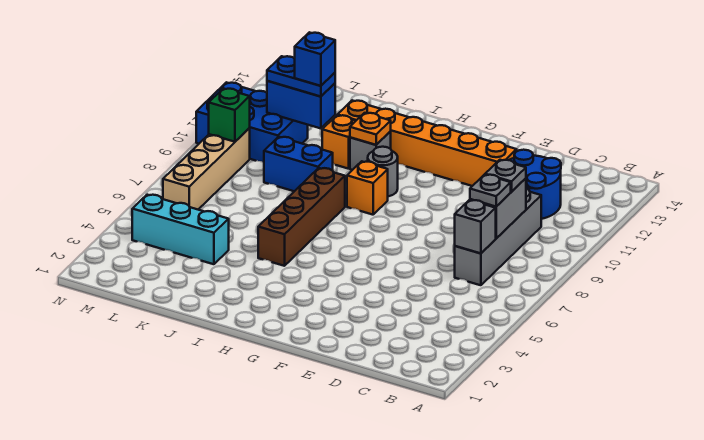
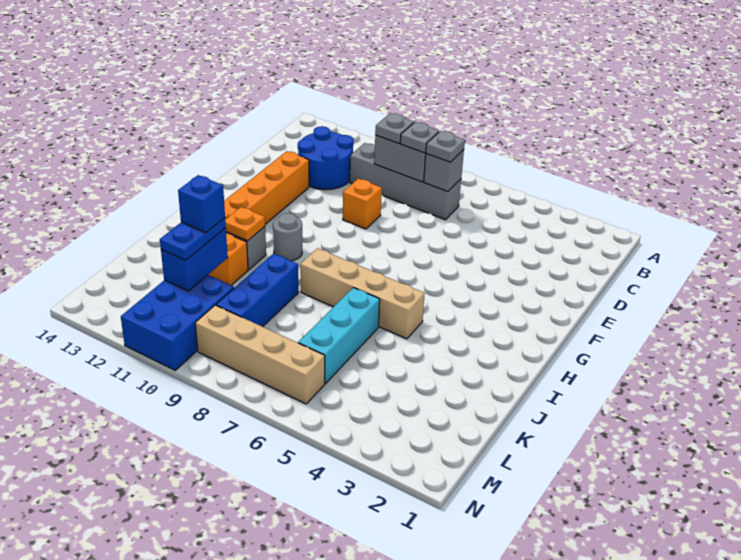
none -> grey plate C7 level 3
orange brick H9 level 1 -> orange brick E9 level 1
brown brick I5:I8 level 1 -> tan brick I5:I8 level 1
blue brick J9:K9 level 1 -> blue brick J9:L9 level 1
cyan brick K4:M4 level 1 -> cyan brick J6:L6 level 1
green brick M9 level 2 -> none

